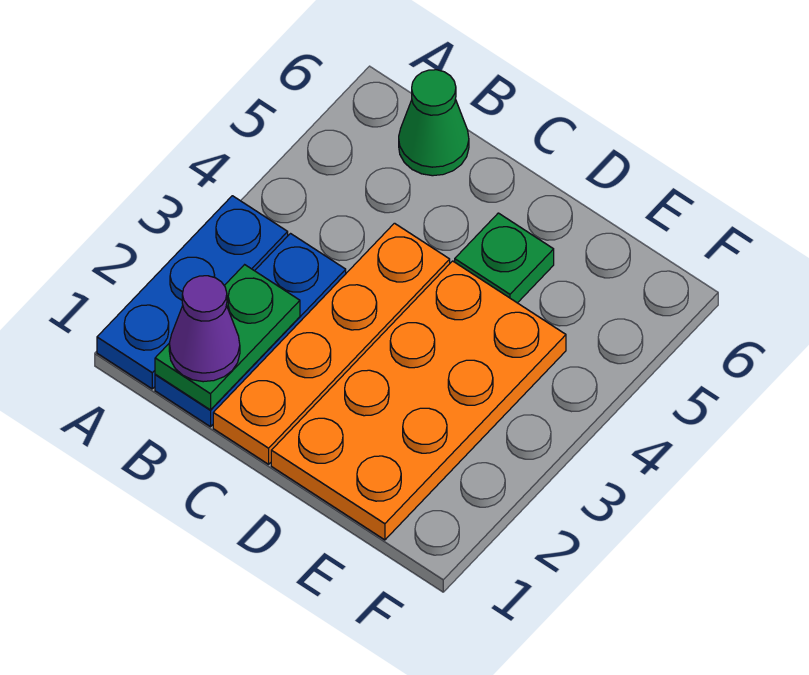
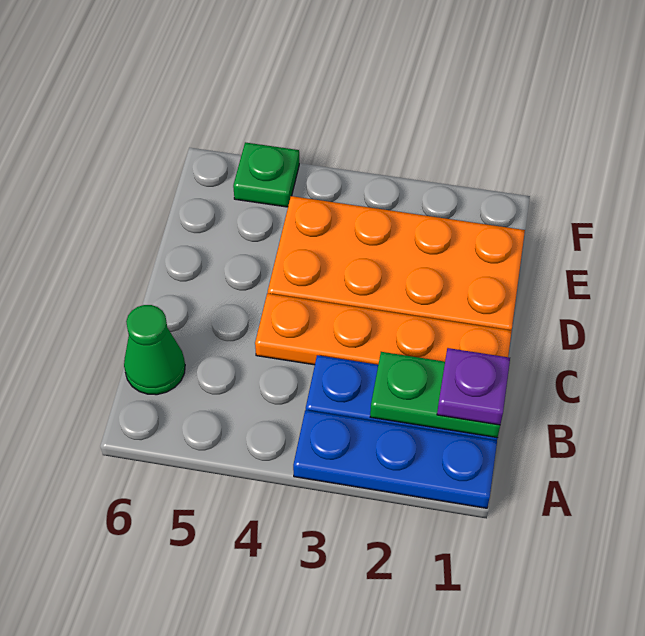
purple cone B1 level 3 -> purple plate B1 level 3
green plate D5 level 1 -> green plate F5 level 1

